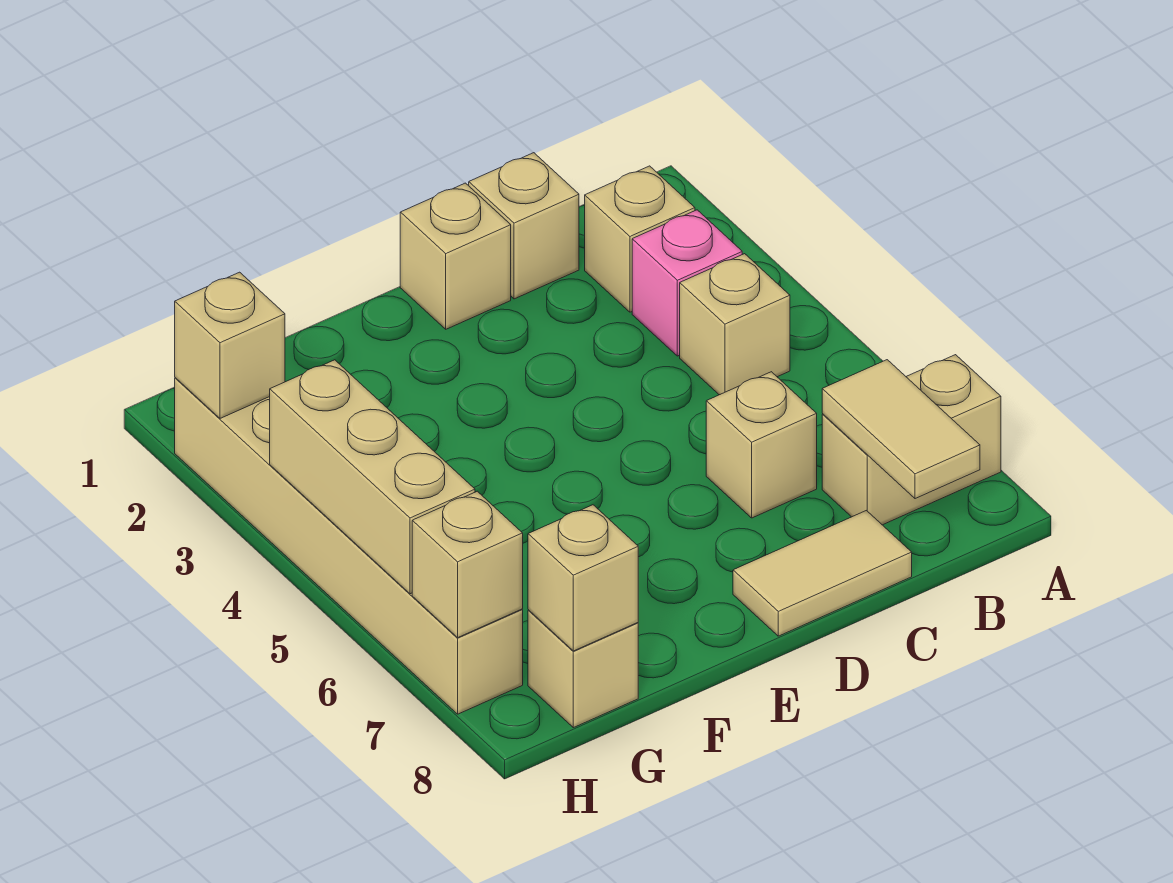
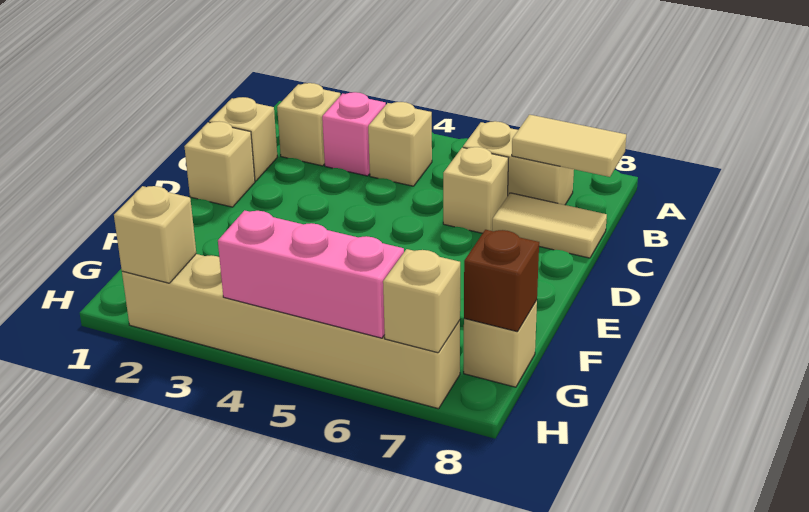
tan brick A7:B7 level 1 -> tan brick B6:B7 level 1
tan tile C8:D8 level 1 -> tan tile C7:C8 level 1
tan brick G8 level 2 -> brown brick G8 level 2
tan brick H4:H6 level 2 -> pink brick H4:H6 level 2

